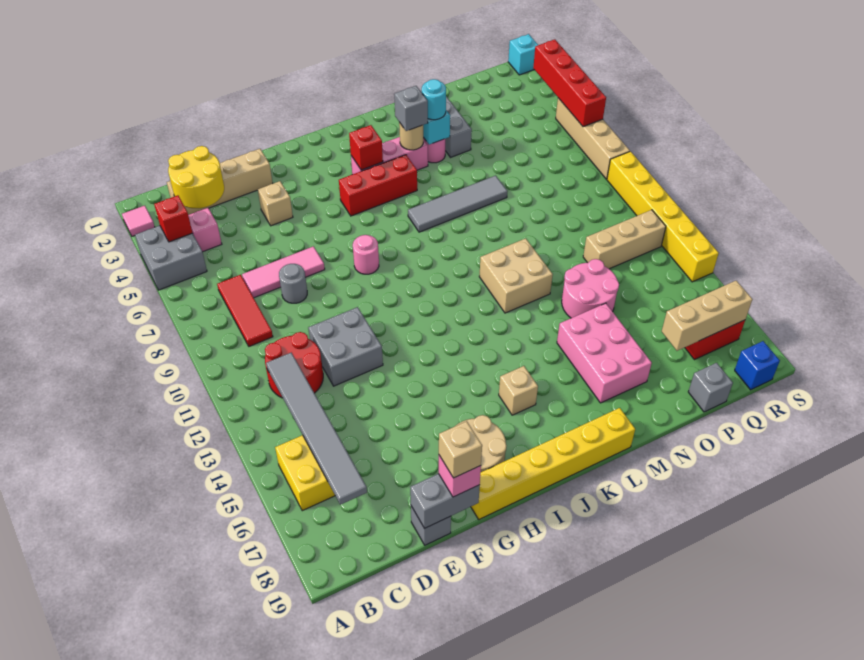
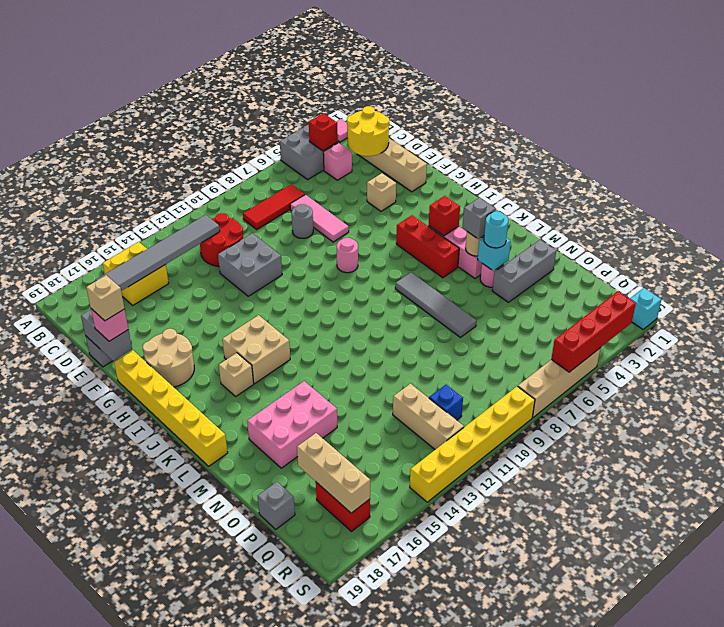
tan brick L11:M12 level 1 -> tan brick I14:J15 level 1
pink round brick N13:O14 level 1 -> none
blue brick R19 level 1 -> blue brick Q11 level 1

